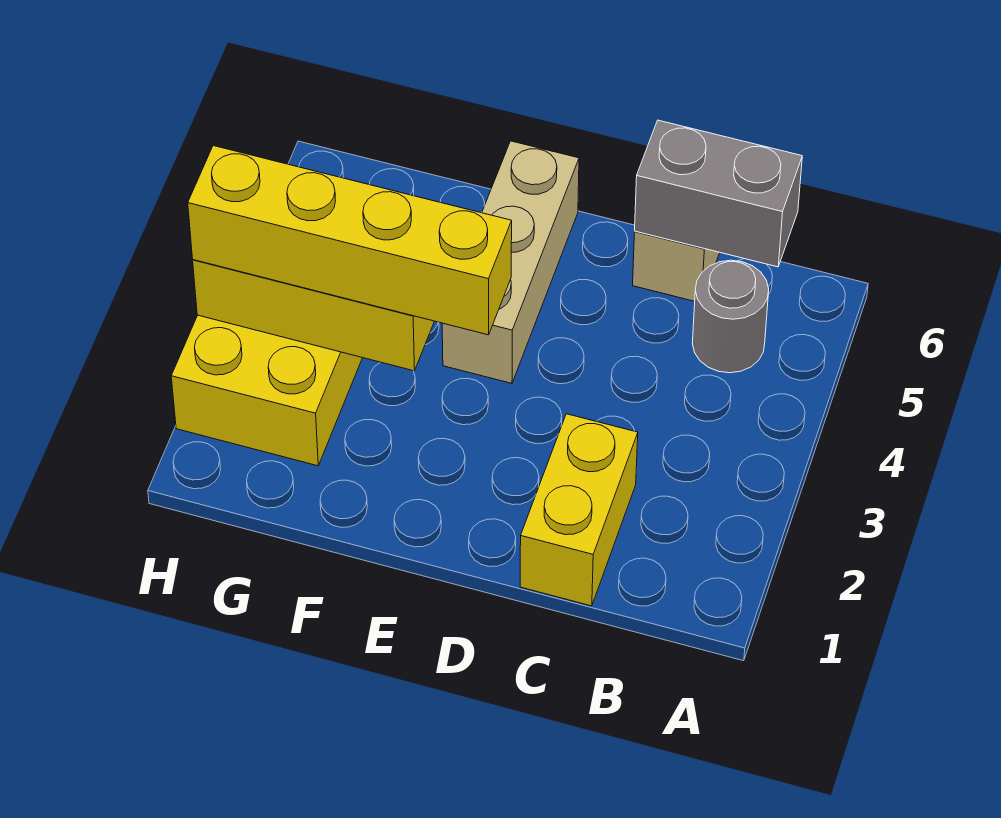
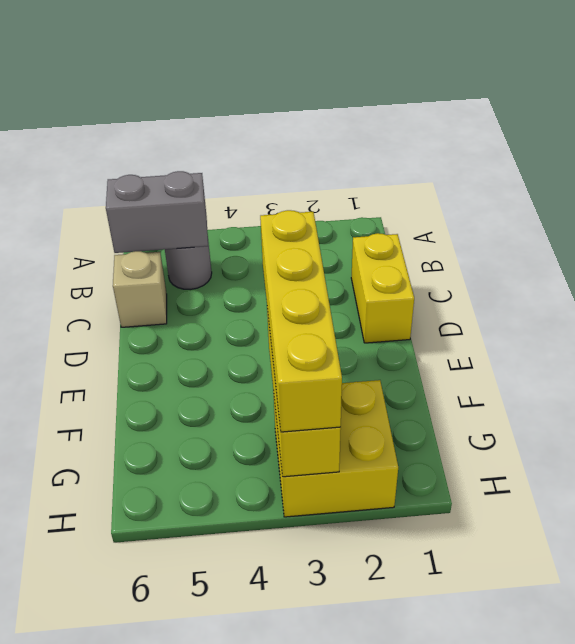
grey brick B6:C6 level 2 -> grey brick B5:B6 level 2
yellow brick C1:C2 level 1 -> yellow brick C1:D1 level 1
tan brick E4:E6 level 1 -> none

